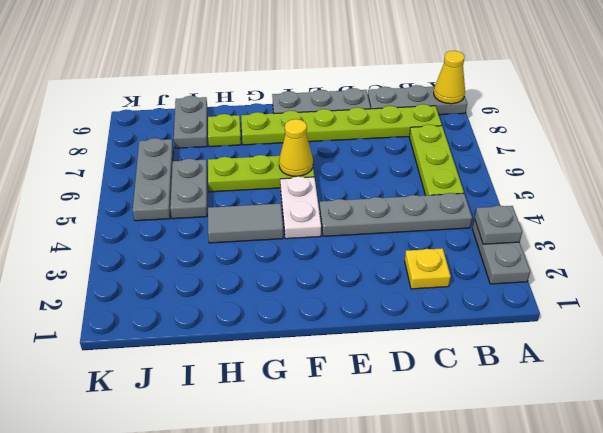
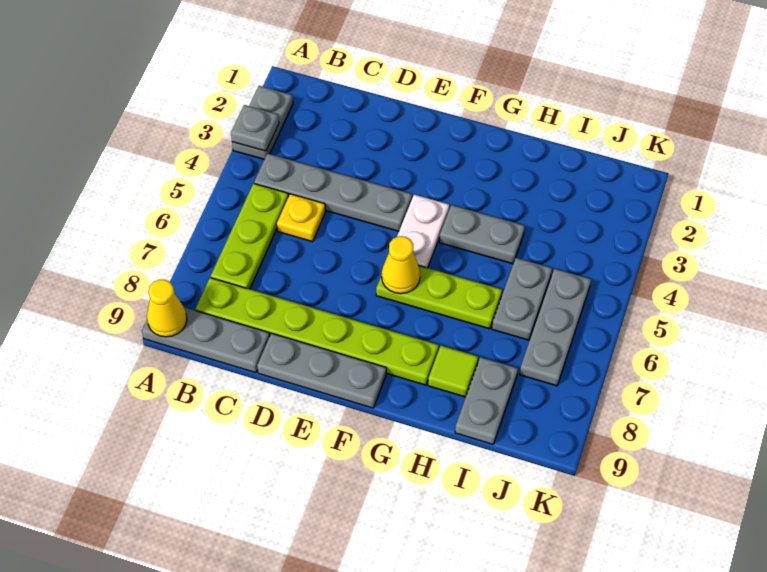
yellow plate C2 level 1 -> yellow plate C5 level 1
grey tile G4:H4 level 1 -> grey plate G4:H4 level 1
lime plate H8 level 1 -> lime tile H8 level 1

